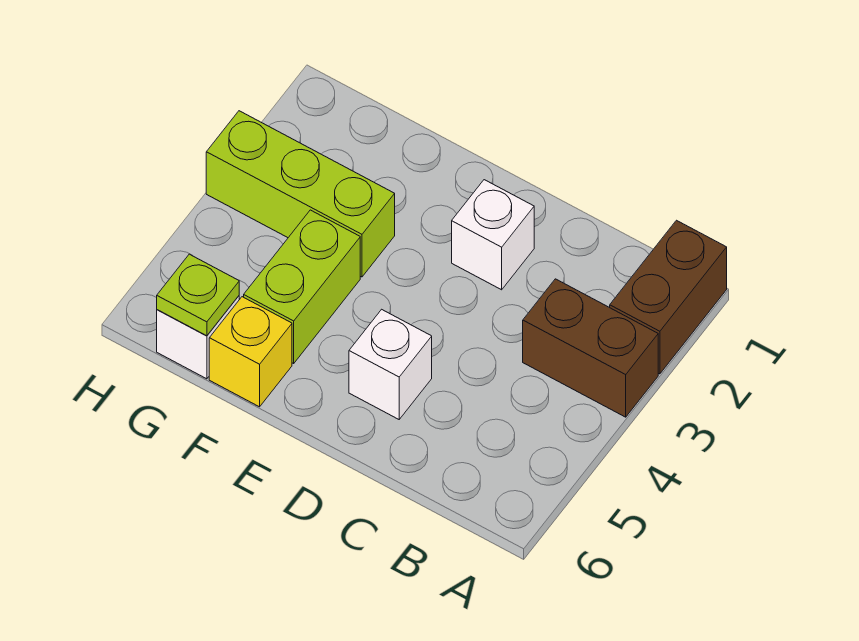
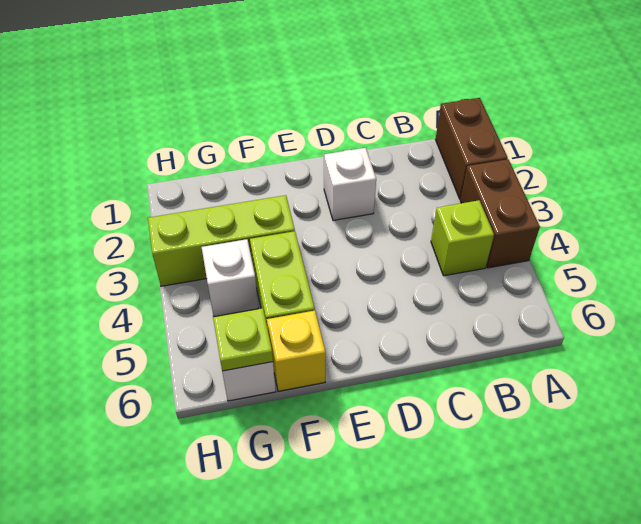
brown brick A3:B3 level 1 -> brown brick A3:A4 level 1
none -> lime brick B4 level 1
white brick D5 level 1 -> white brick G4 level 1

